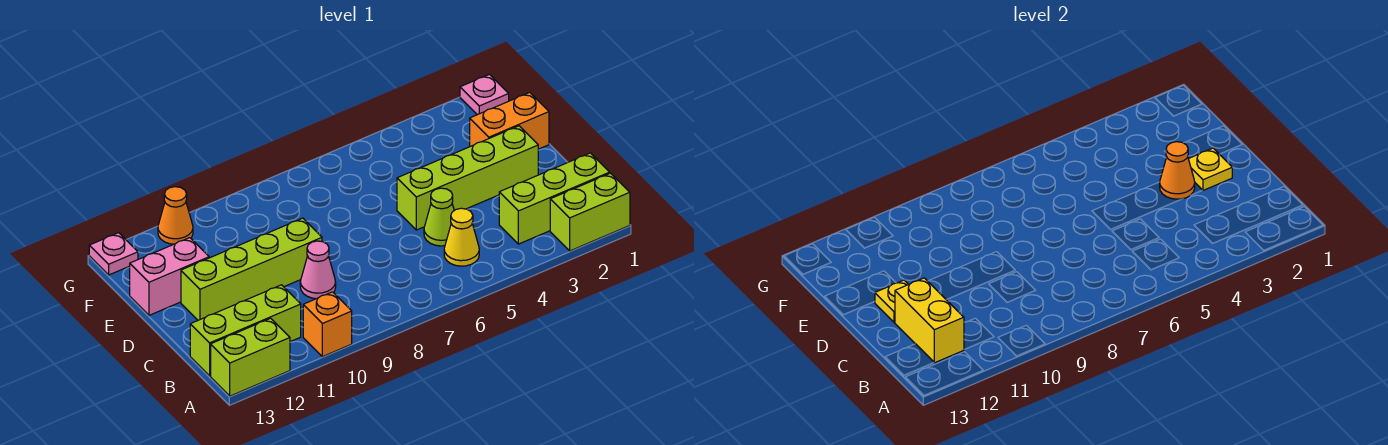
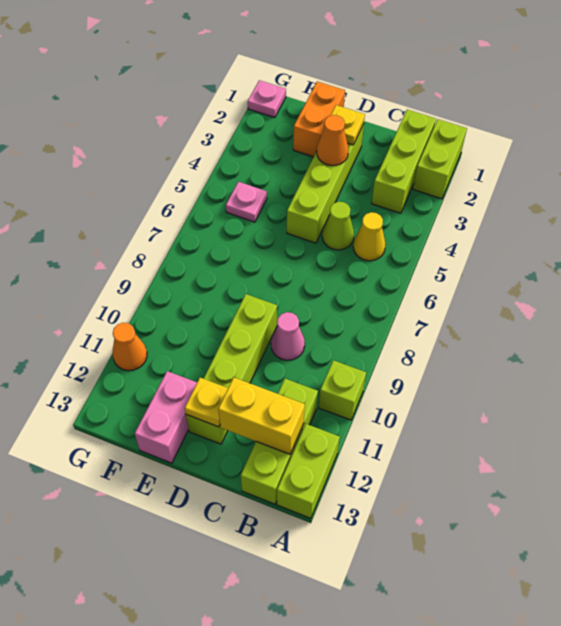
orange brick A10 level 1 -> lime brick A10 level 1
pink plate G13 level 1 -> pink plate F5 level 1

